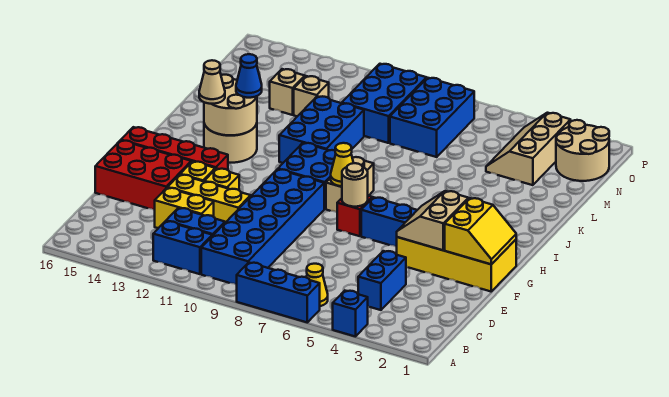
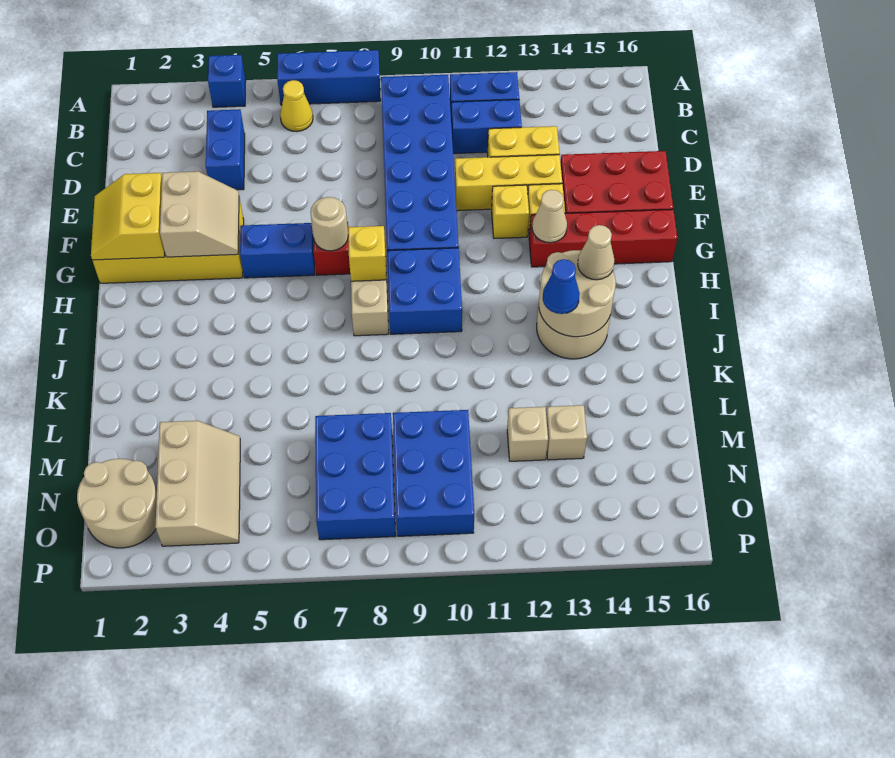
none -> tan cone G13 level 2
yellow cone H8 level 2 -> yellow brick H8 level 2
blue brick J10:L11 level 1 -> none

